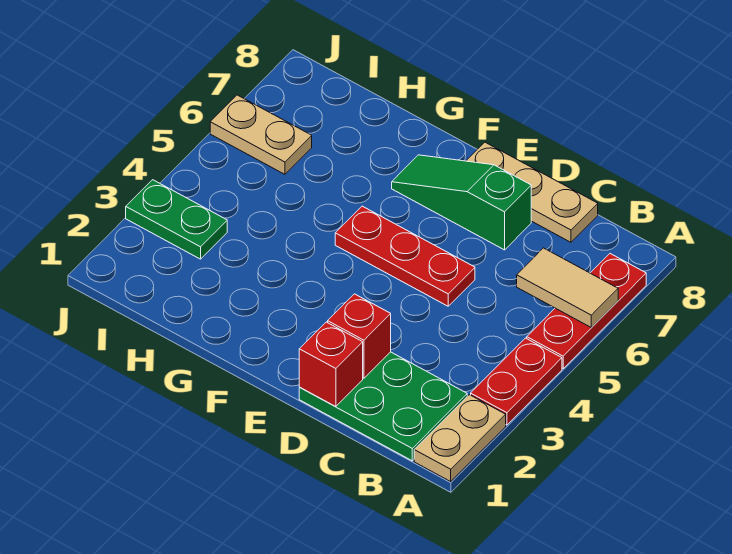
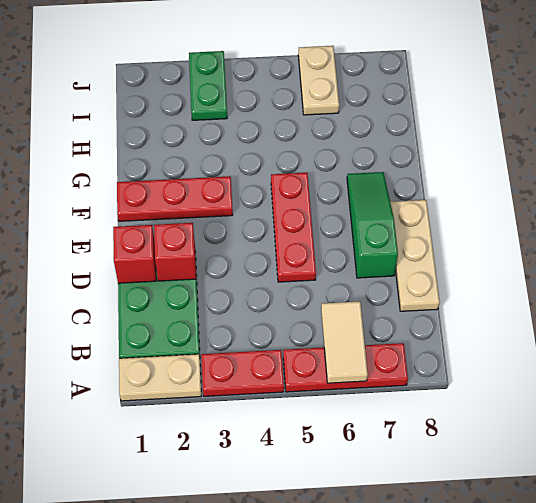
none -> red plate F1:F3 level 1

